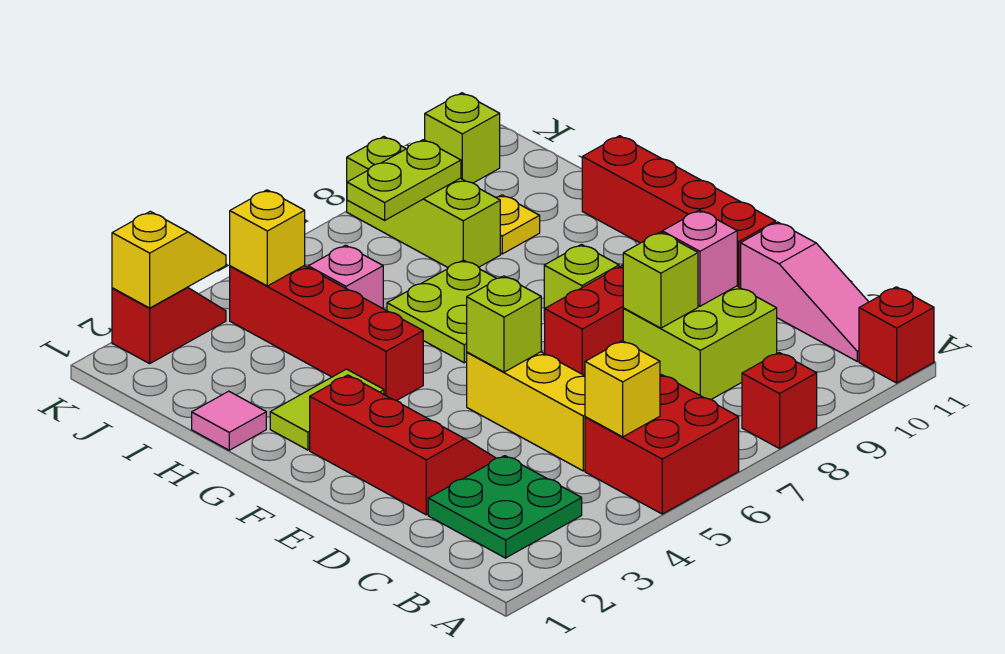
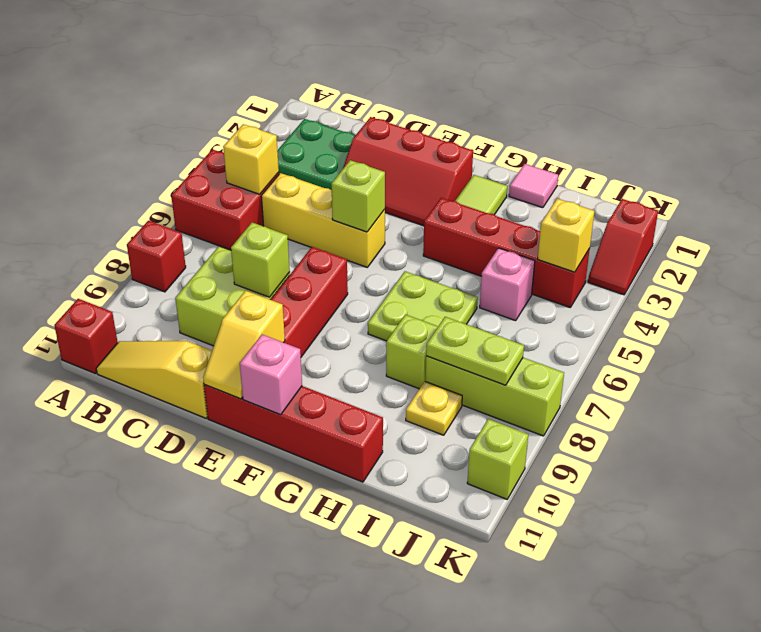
pink slope B11:D11 level 1 top D -> yellow slope B11:D11 level 1 top D
pink brick D9 level 2 -> pink brick F11 level 2
lime brick F8 level 1 -> lime brick H8 level 1
lime plate J7:J8 level 2 -> lime plate I8:J8 level 2
yellow slope K2:K3 level 2 top 2 -> yellow slope E10:E11 level 2 top 10

